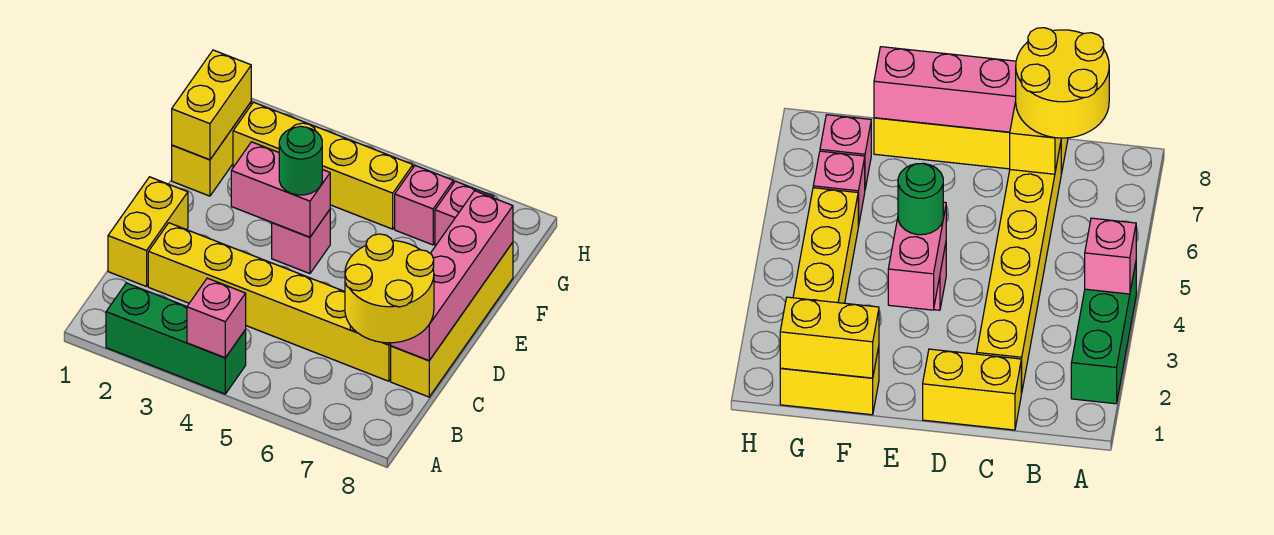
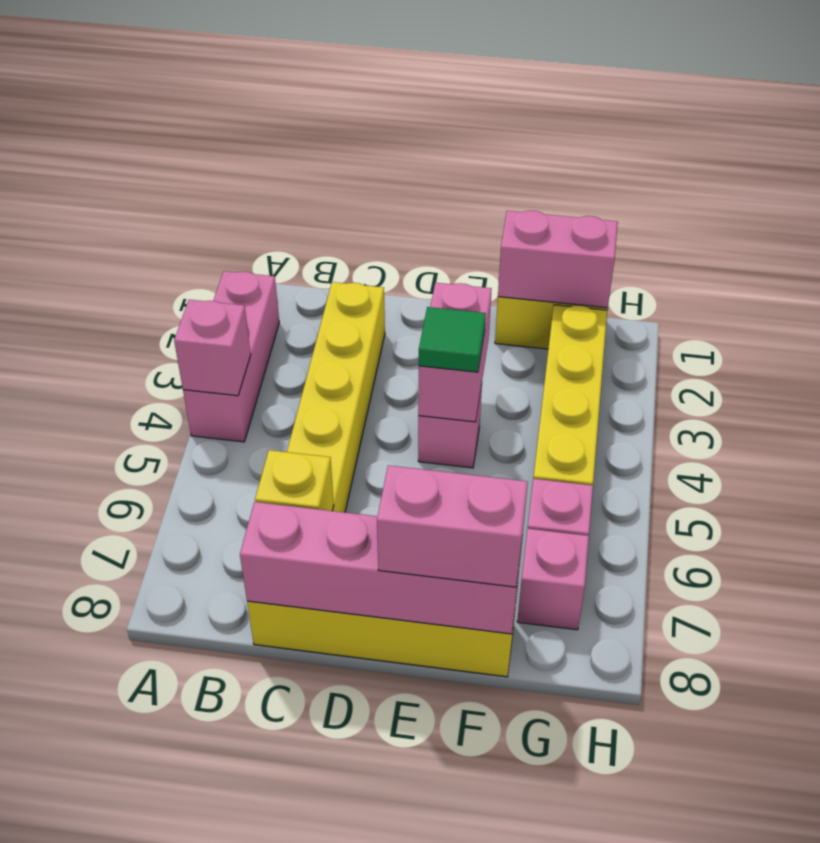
green brick A2:A4 level 1 -> pink brick A2:A4 level 1
yellow round brick B7:C8 level 3 -> none
yellow brick C1:D1 level 1 -> none
green round brick E4 level 3 -> green tile E4 level 3
none -> pink brick E8:F8 level 3
yellow brick F1:G1 level 2 -> pink brick F1:G1 level 2

